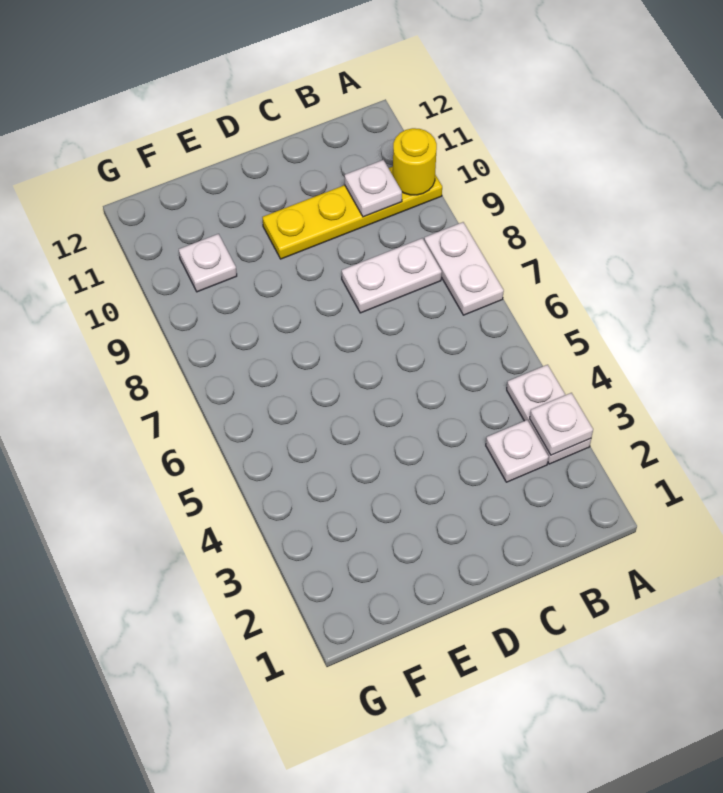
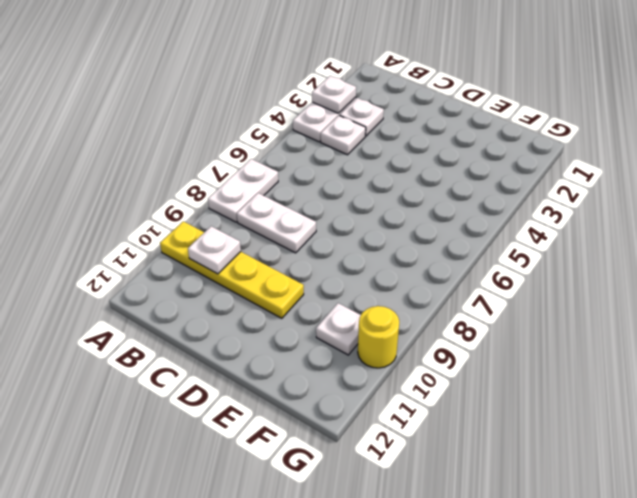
yellow round brick A10 level 2 -> yellow round brick G10 level 1
none -> white plate B4 level 1

